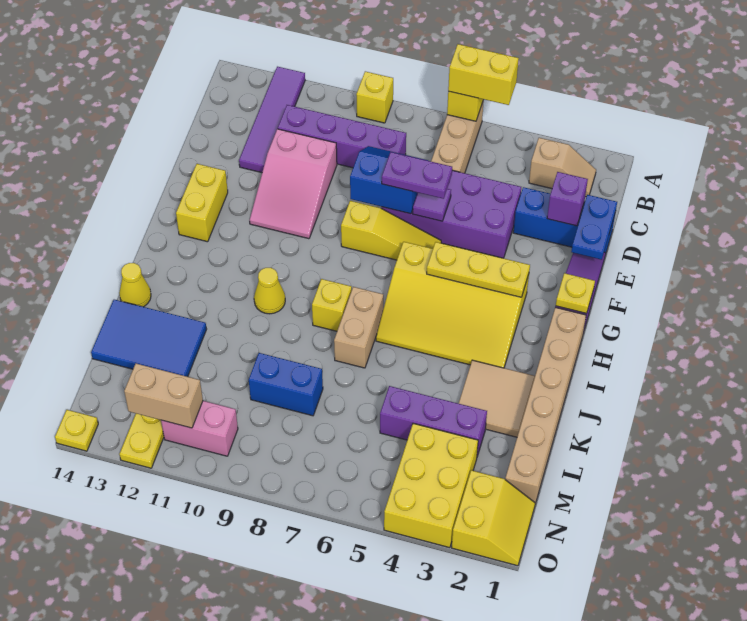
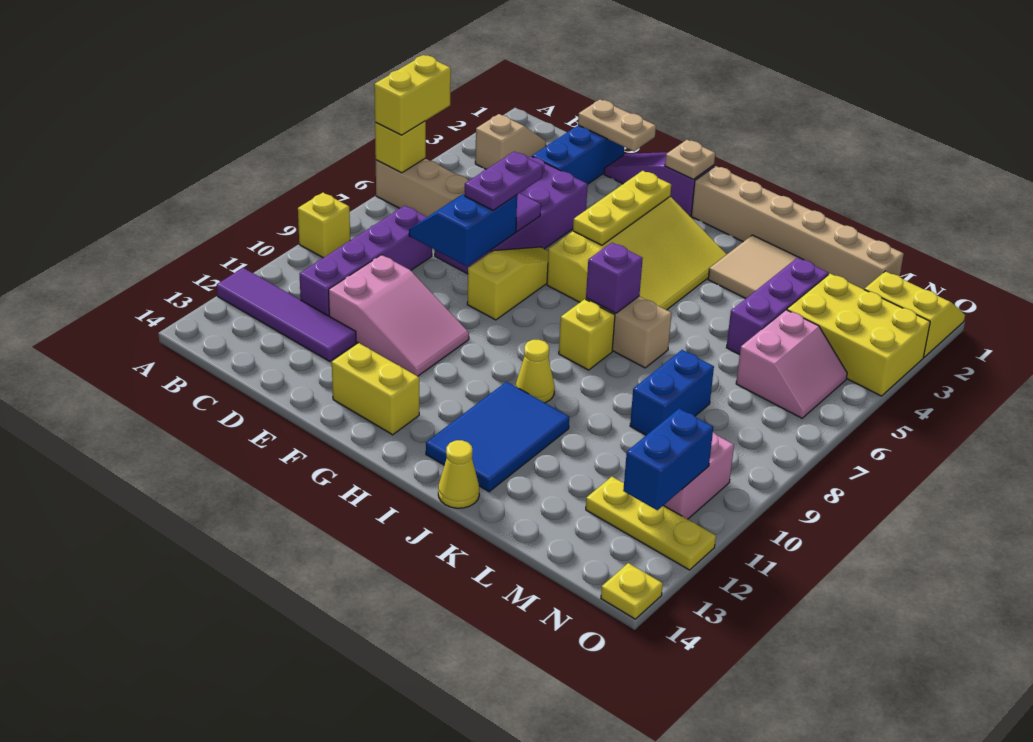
blue plate D1:E1 level 2 -> tan plate D1:E1 level 2
purple brick D2 level 2 -> purple brick I7 level 2
yellow plate G1 level 2 -> tan plate G1 level 2
blue tile K12:L14 level 1 -> blue tile I11:J13 level 1
none -> pink slope M5:N6 level 1 top M
tan brick N11:N12 level 2 -> blue brick N11:N12 level 2

